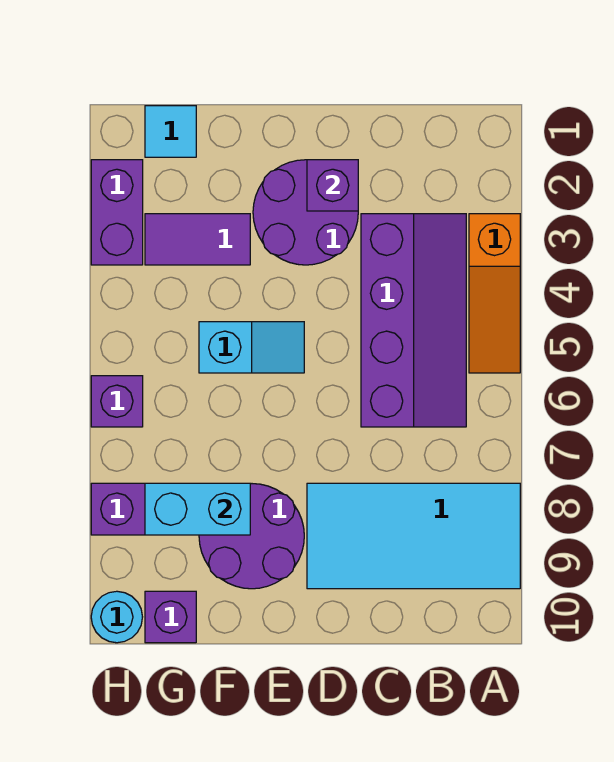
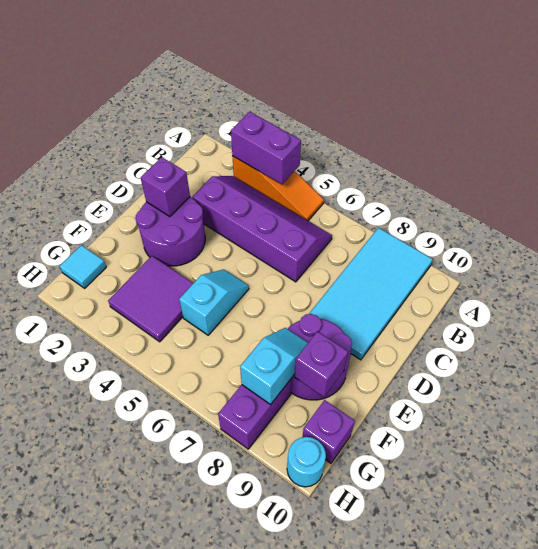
purple tile F3:G3 level 1 -> purple tile F3:G4 level 1
cyan brick F8:G8 level 2 -> cyan slope F8:G8 level 2 top G
purple brick H2:H3 level 1 -> purple brick A3:A4 level 2
purple brick H6 level 1 -> purple brick F9 level 2

